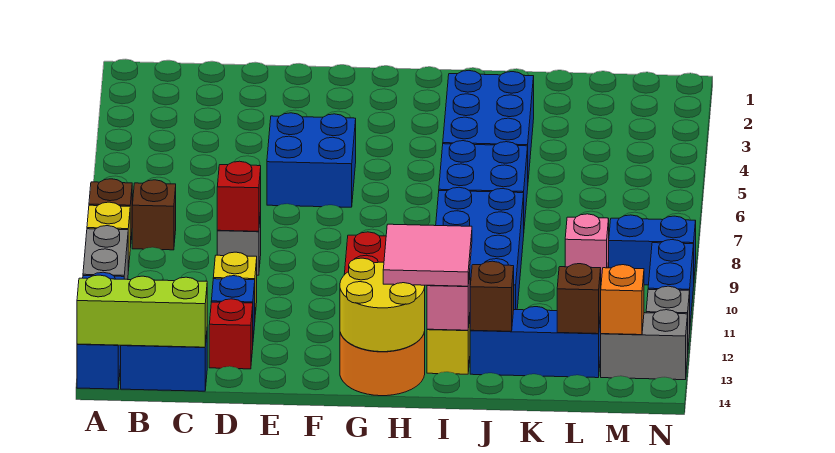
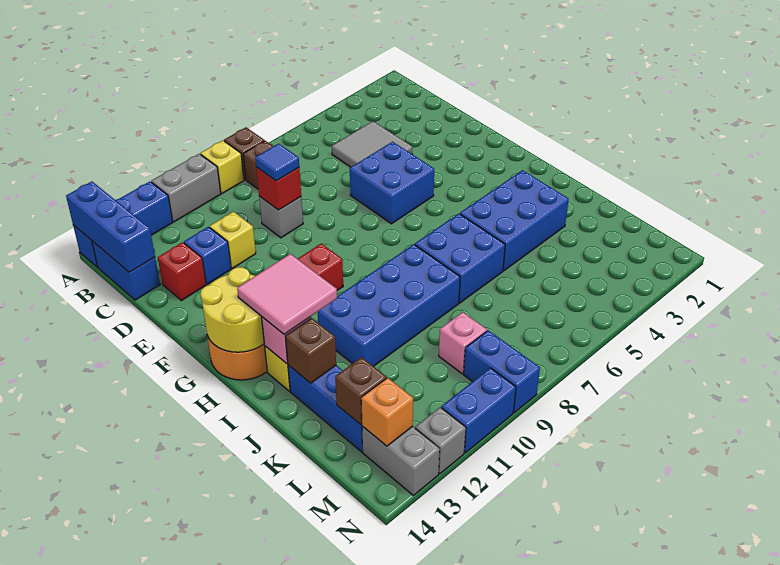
lime brick A14:C14 level 2 -> blue brick A14:C14 level 2
none -> grey tile C4:D5 level 1
none -> blue tile D9 level 3

